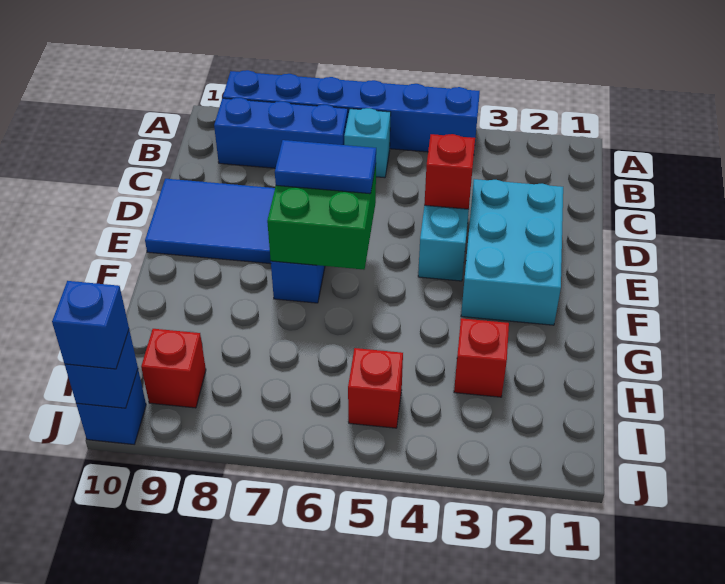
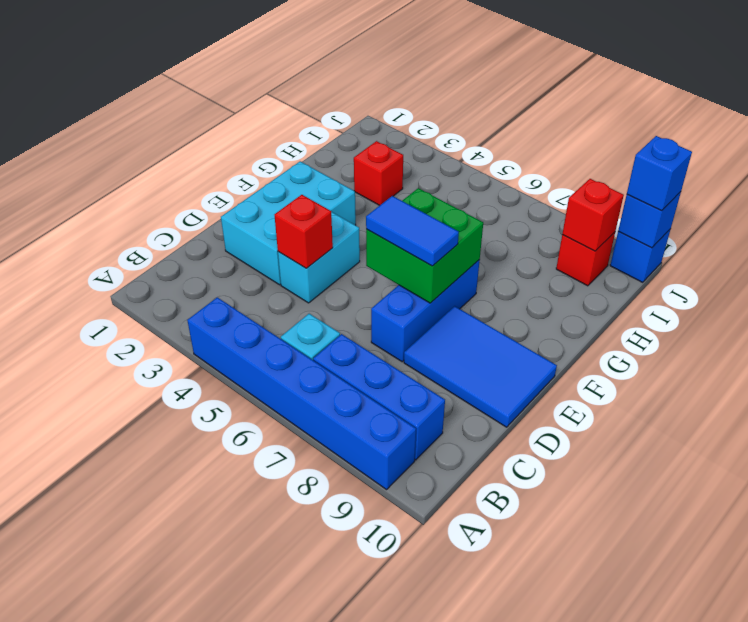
red brick I5 level 1 -> red brick I9 level 2

